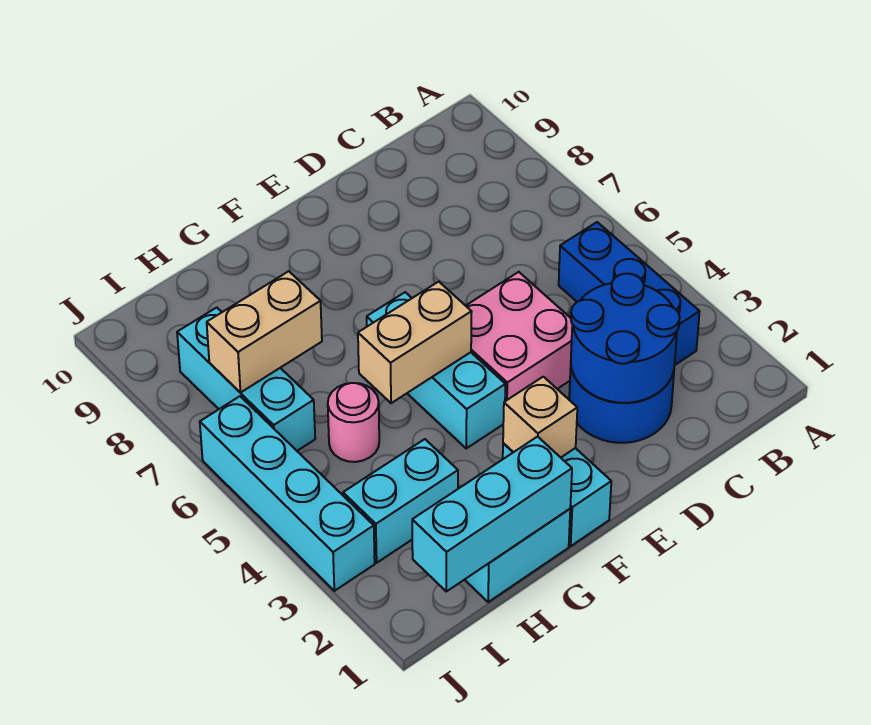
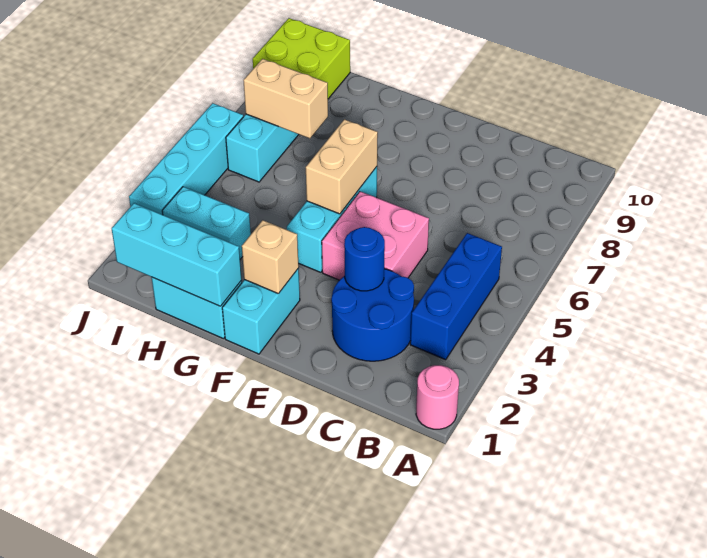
blue round brick C2:D3 level 2 -> blue round brick D3 level 2
tan brick F5:G5 level 2 -> tan brick F5:F6 level 2
pink round brick H5 level 1 -> pink round brick A1 level 1
none -> lime brick I9:J10 level 1

